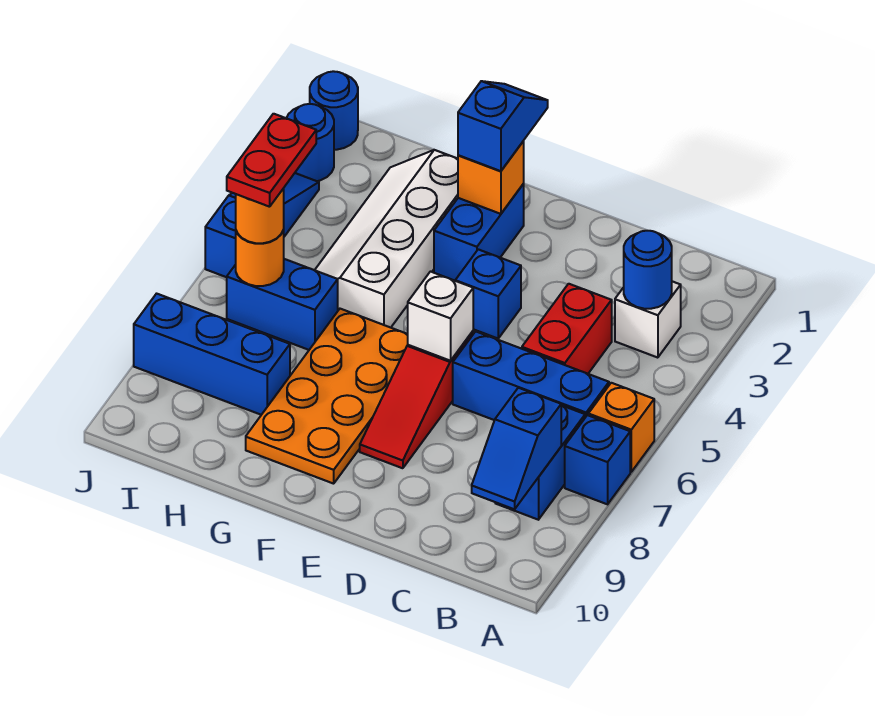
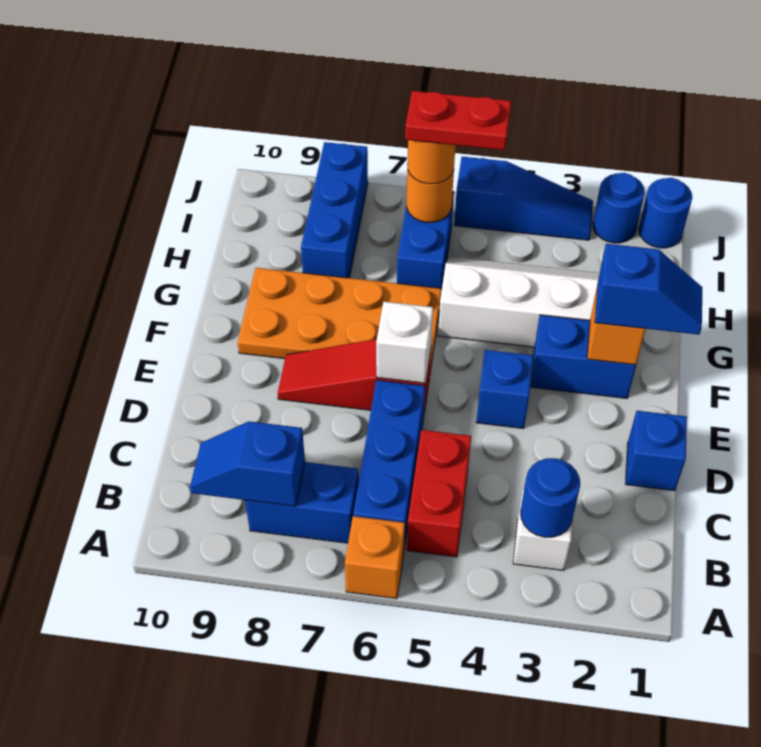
blue brick A7 level 1 -> blue brick D1 level 1
red brick C4:C5 level 1 -> red brick B5:C5 level 1

